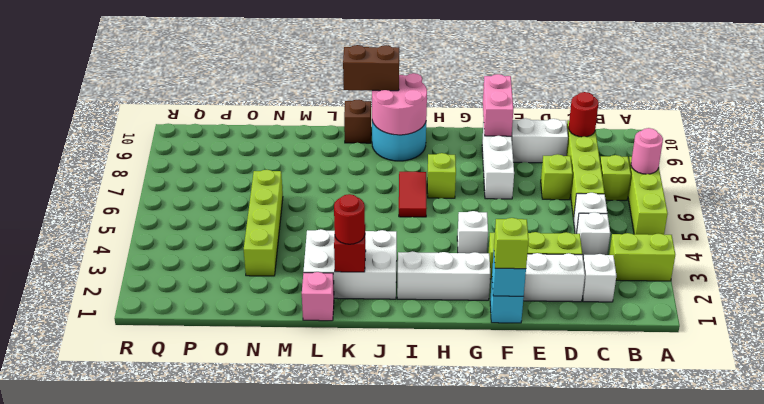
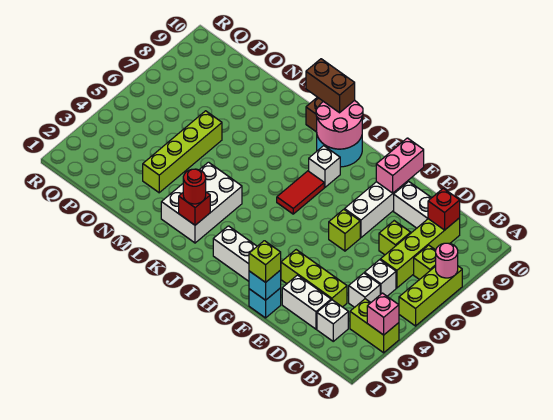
red round brick C9 level 2 -> red brick C9 level 2
white brick G4 level 1 -> white brick I8 level 1
lime brick H7 level 1 -> lime brick F6 level 1
white brick J2:L3 level 1 -> white brick K2:L4 level 1
pink brick L1 level 1 -> pink brick A3 level 2

